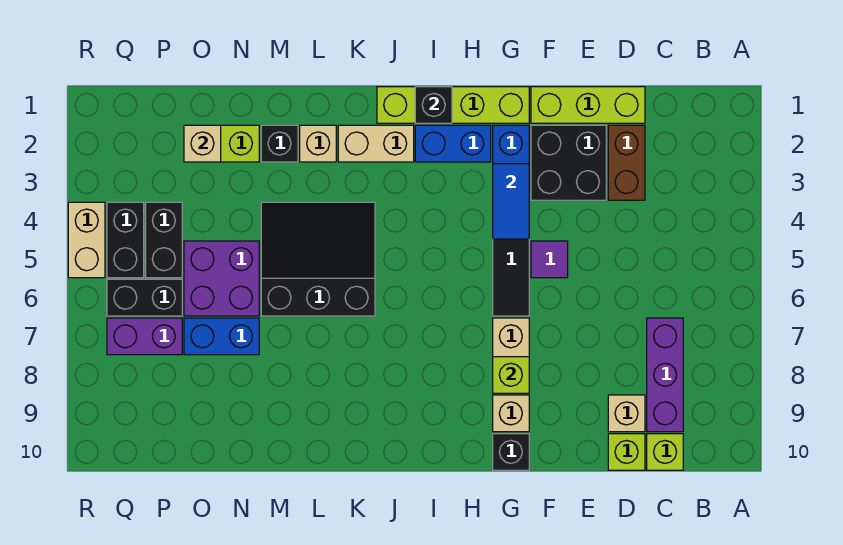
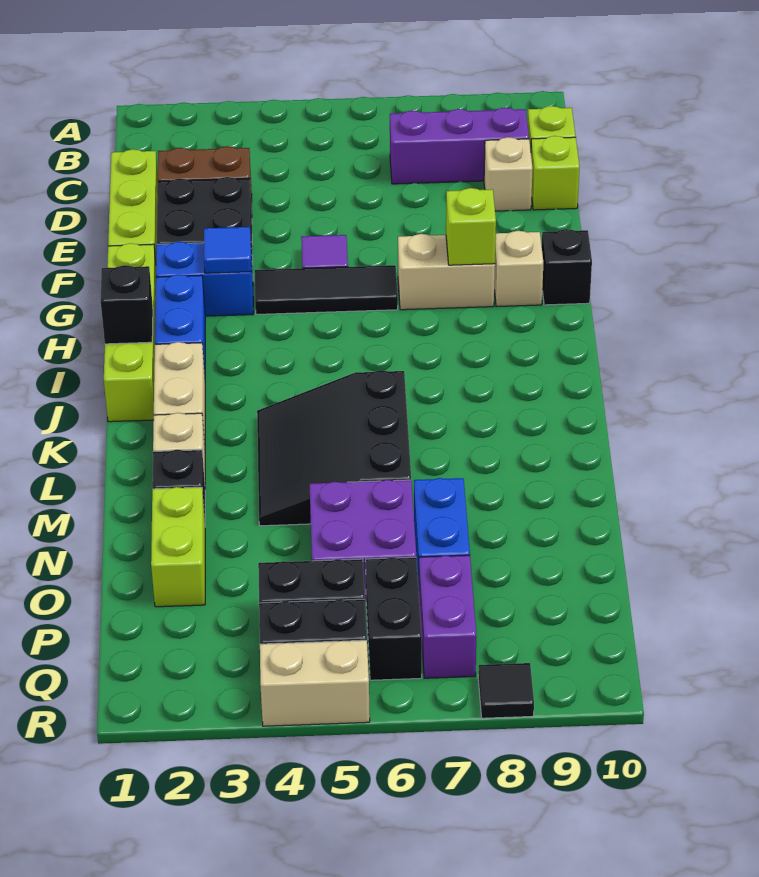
blue tile G3:G4 level 2 -> blue tile G3 level 2
tan brick O2 level 2 -> none
none -> black tile R8 level 1

